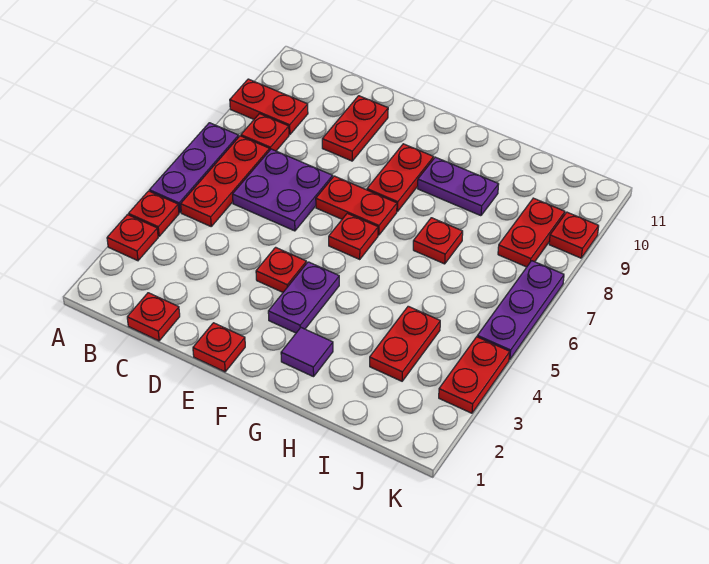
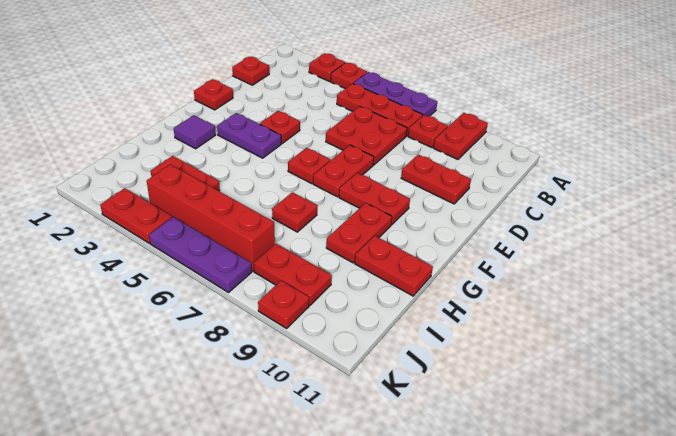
purple plate C6:D7 level 1 -> red plate C6:D7 level 1
purple plate G9:H9 level 1 -> red plate G9:H9 level 1
none -> red plate H10:H11 level 1
none -> red brick J4:J7 level 1

